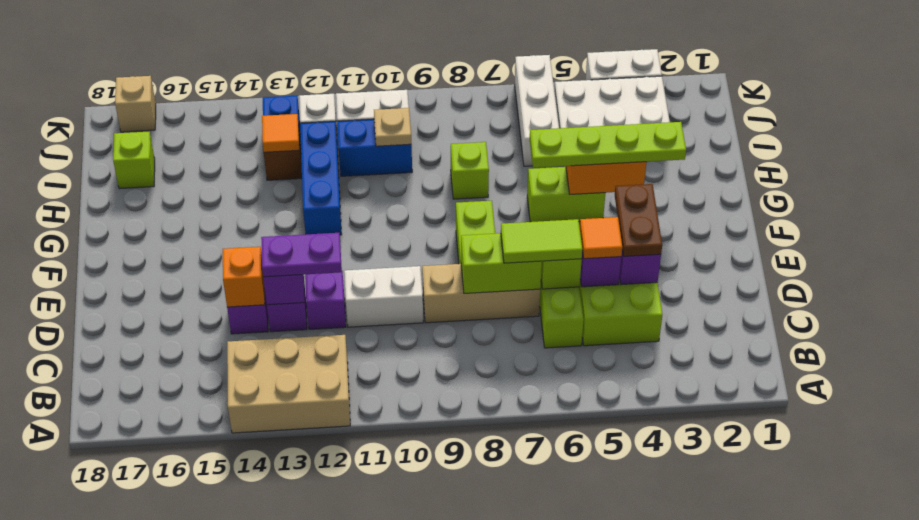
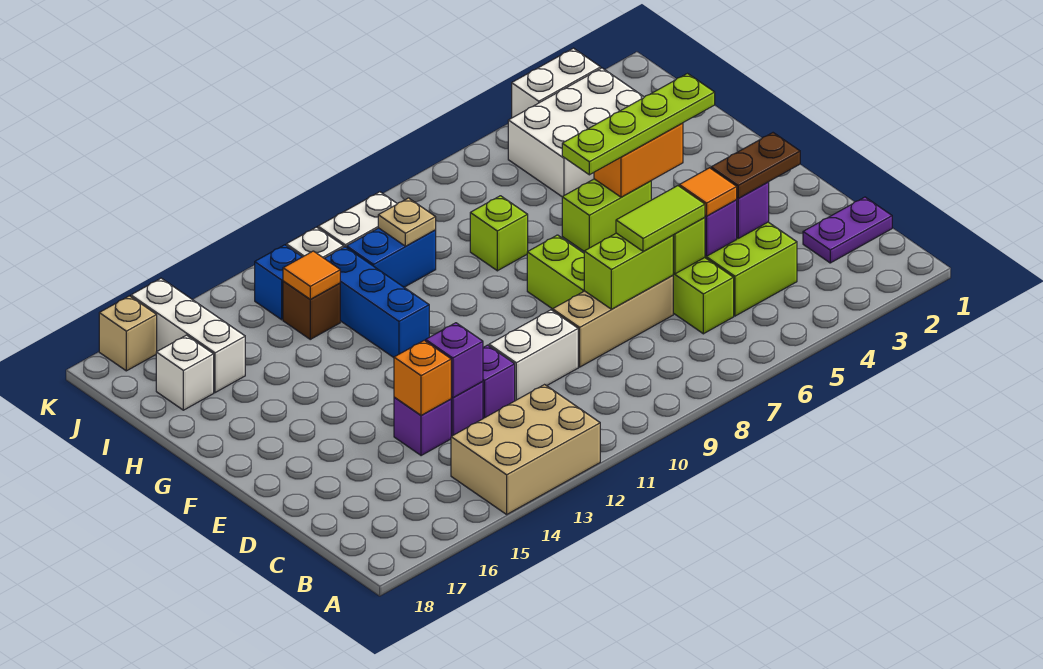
brown plate D4:E4 level 3 -> brown plate D3:D4 level 3
purple plate D12:D13 level 3 -> purple plate C1:C2 level 1
white brick I6:K6 level 1 -> white brick I16:K16 level 1
lime brick I17 level 1 -> white brick I17 level 1

